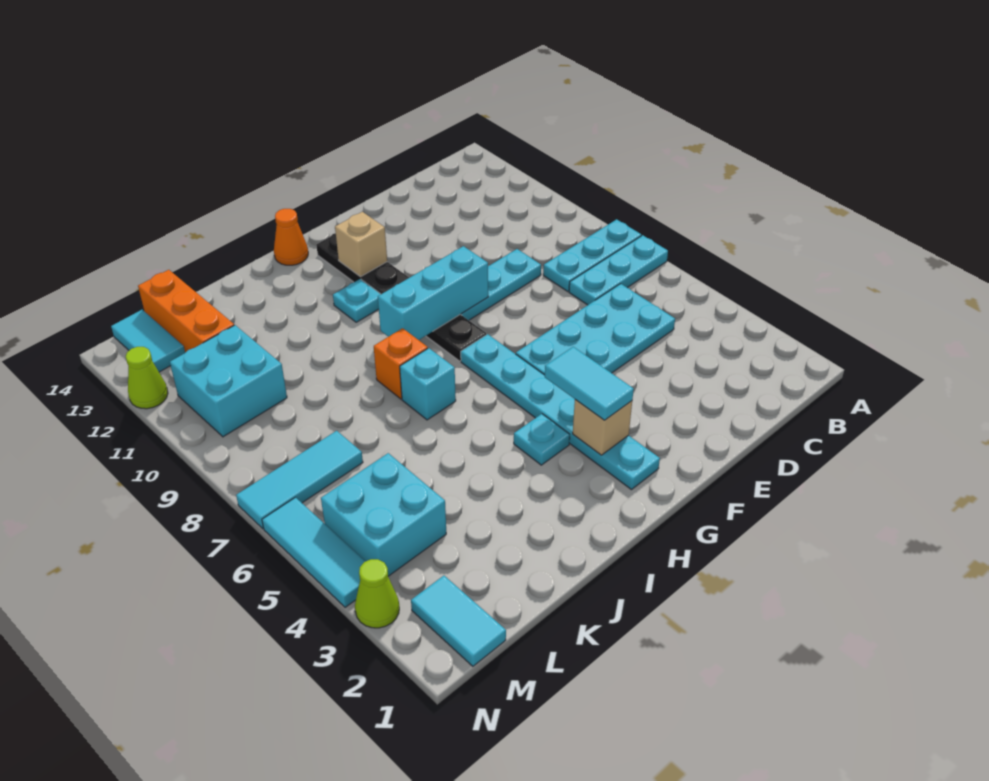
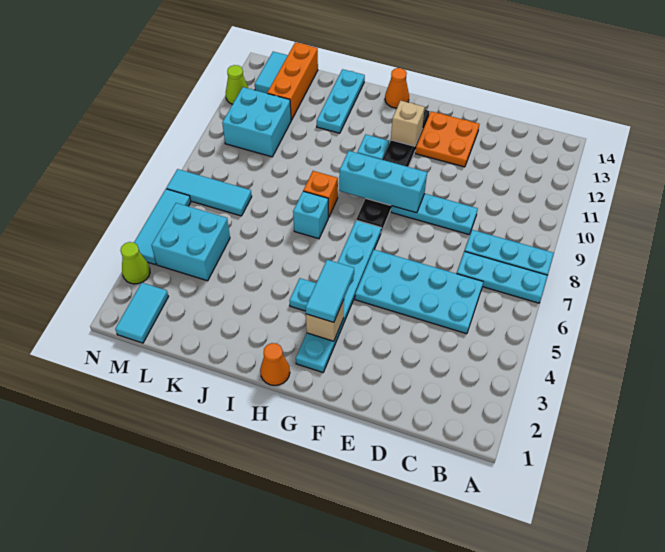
none -> orange plate E12:F13 level 1
none -> orange cone H1 level 1
none -> cyan plate J12:J14 level 1

